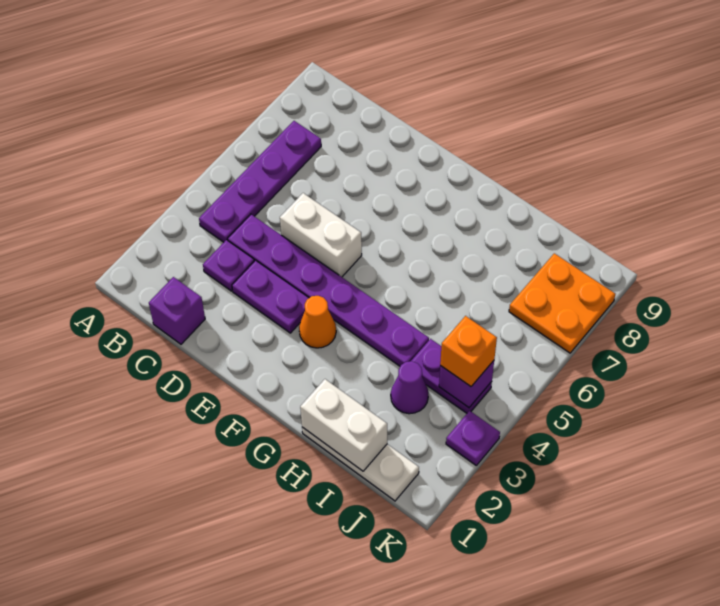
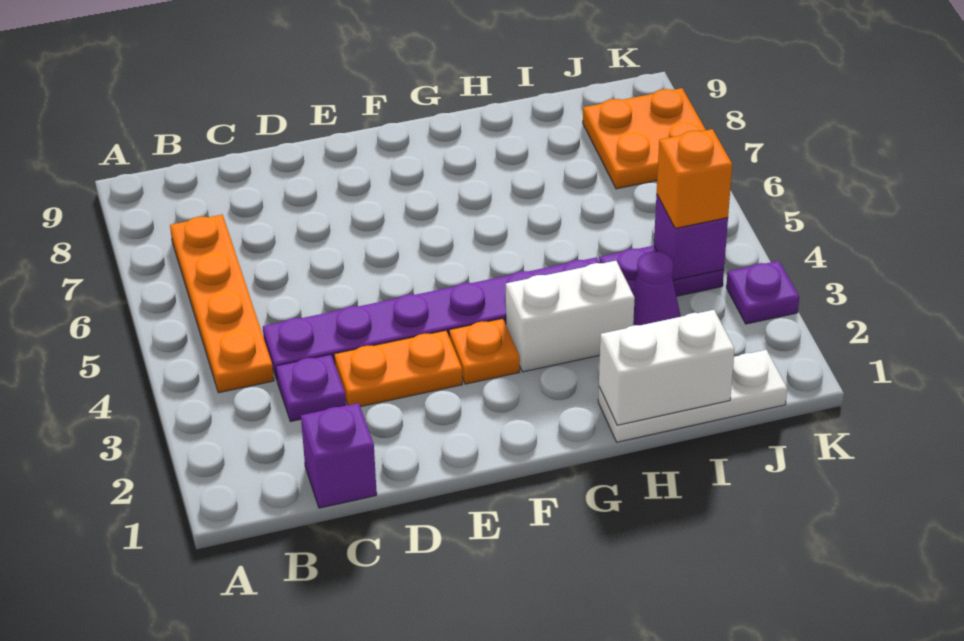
purple plate B4:B7 level 1 -> orange plate B4:B7 level 1
purple plate D3:E3 level 1 -> orange plate D3:E3 level 1
white brick D5:E5 level 1 -> white brick G3:H3 level 1
orange cone F3 level 1 -> orange plate F3 level 1

